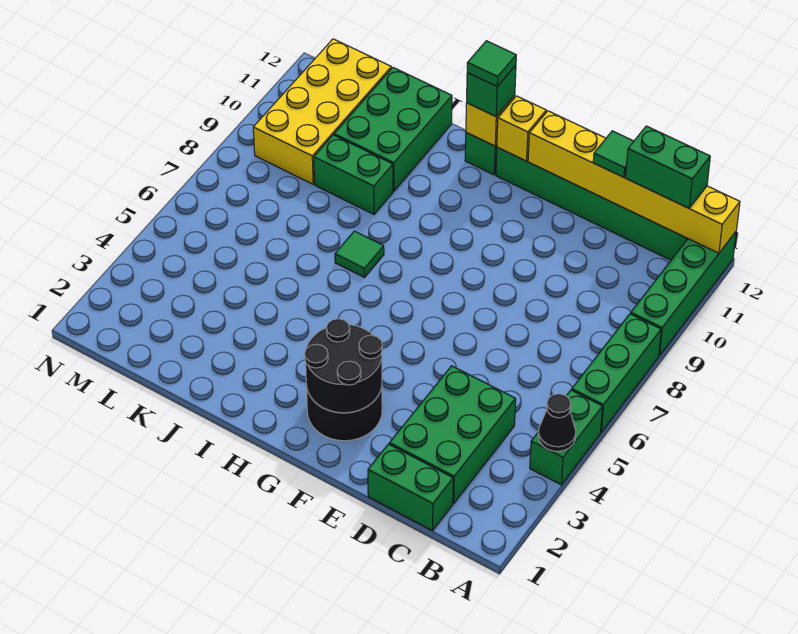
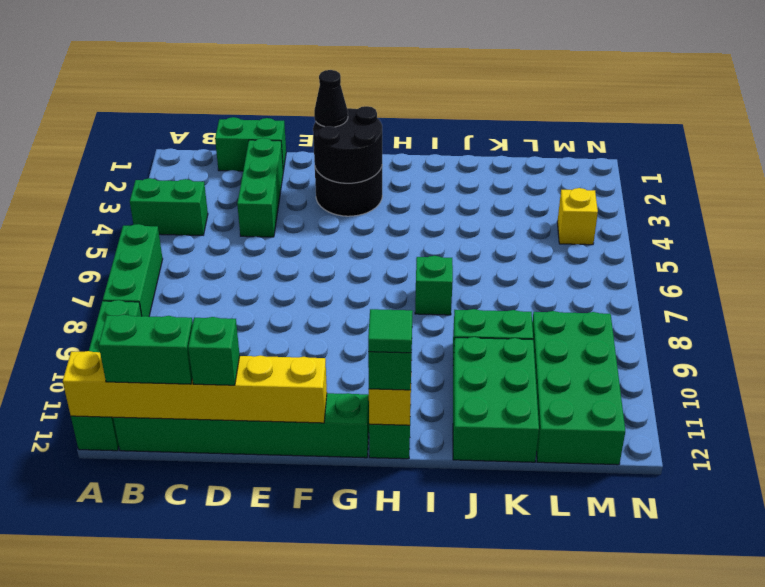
green brick A4:A5 level 1 -> green brick A4:B4 level 1
black cone A4 level 2 -> black cone F2 level 3
green brick C2:D4 level 1 -> green brick D2:D4 level 1
green tile D12 level 3 -> green brick D12 level 3
yellow brick G12 level 2 -> yellow brick M4 level 1
green tile I7 level 1 -> green brick I7 level 1
yellow brick L9:M12 level 1 -> green brick L9:M12 level 1

